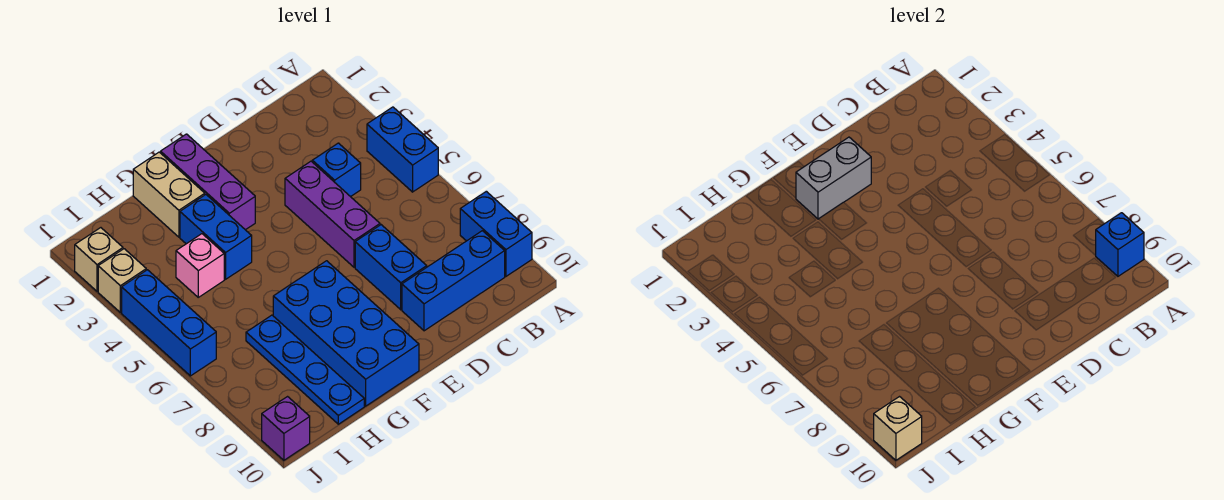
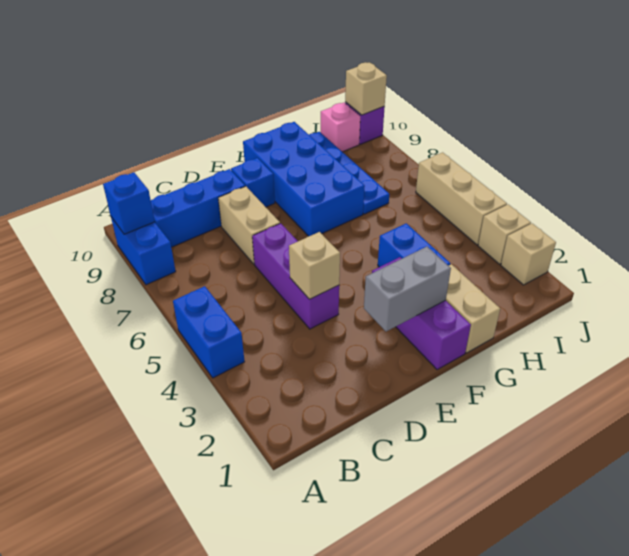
blue brick C4 level 1 -> blue brick E9 level 1
none -> tan brick D4 level 2
blue brick D7:D8 level 1 -> tan brick D7:D8 level 1
pink brick H4 level 1 -> pink brick I10 level 1
blue brick J4:J6 level 1 -> tan brick J4:J6 level 1

